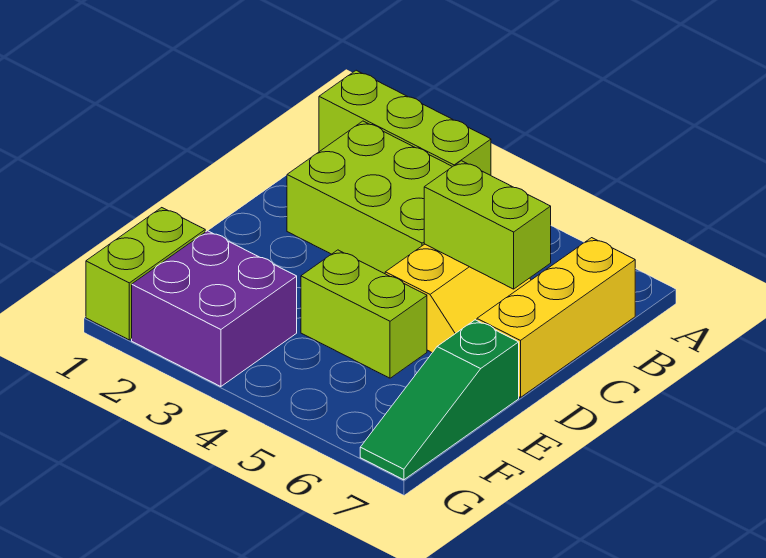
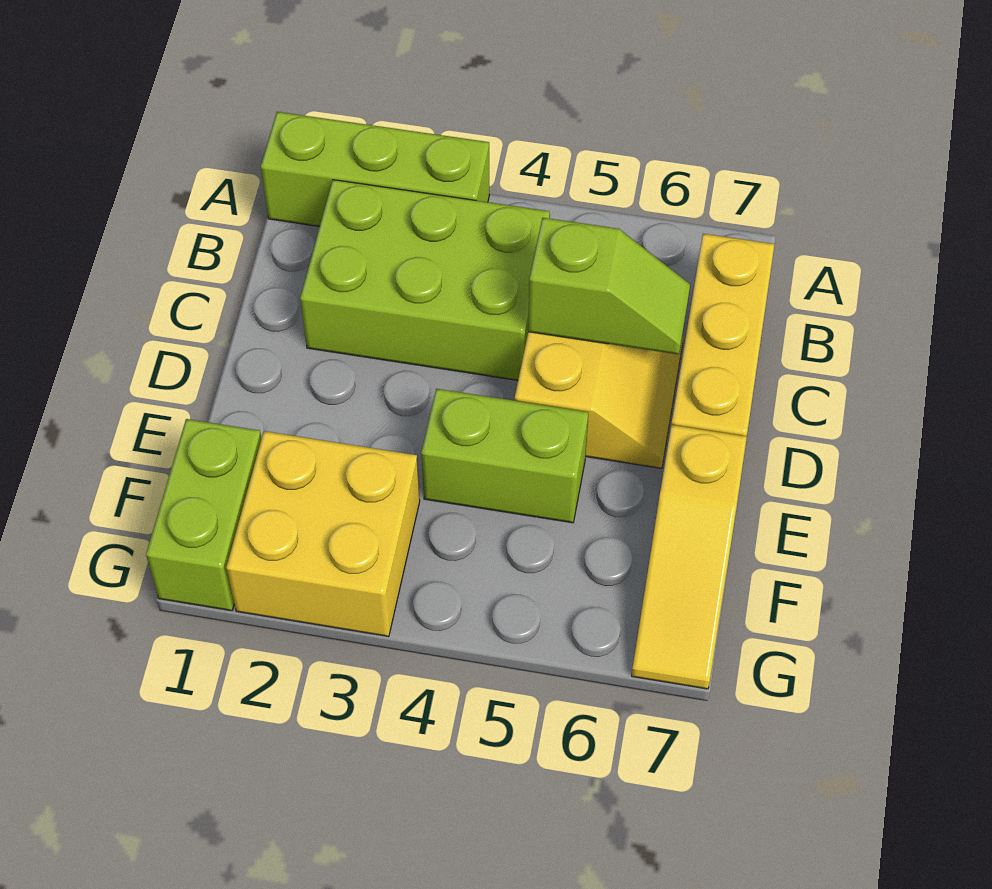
lime brick C5:C6 level 2 -> lime slope C5:C6 level 2 top 5
green slope E7:G7 level 1 top E -> yellow slope E7:G7 level 1 top E
purple brick F2:G3 level 1 -> yellow brick F2:G3 level 1

